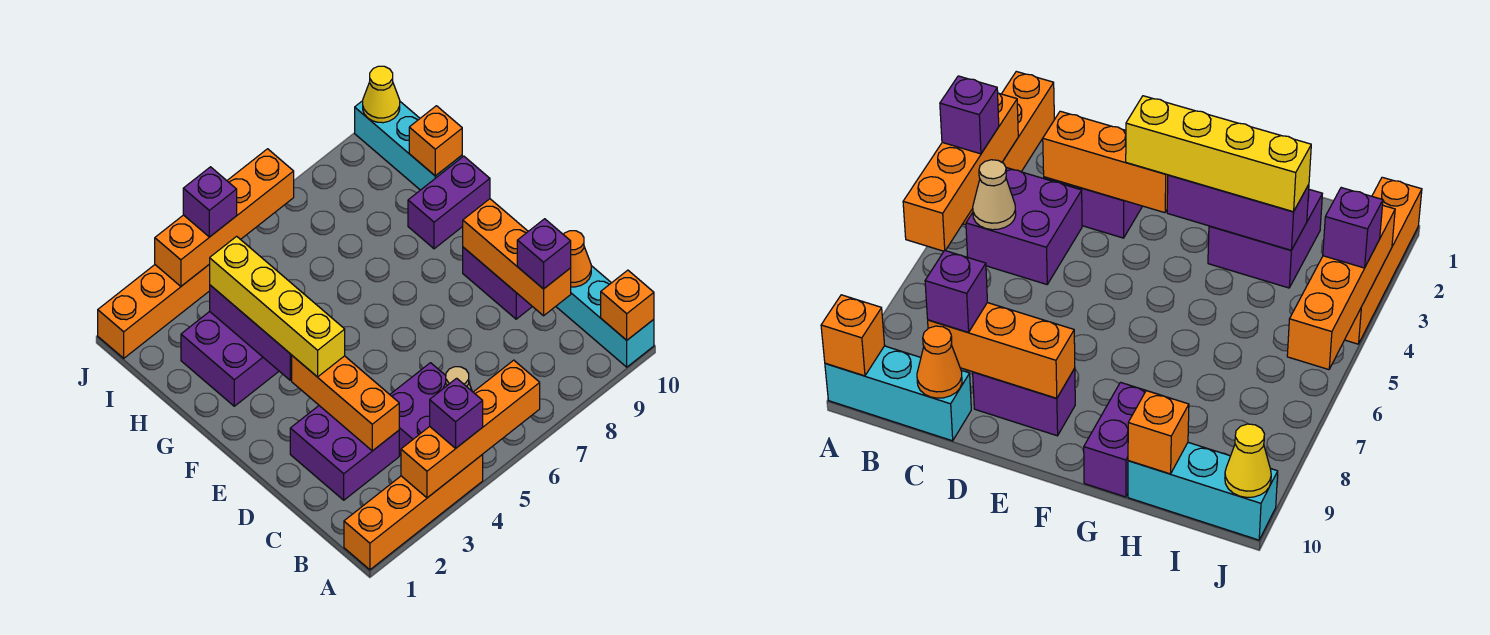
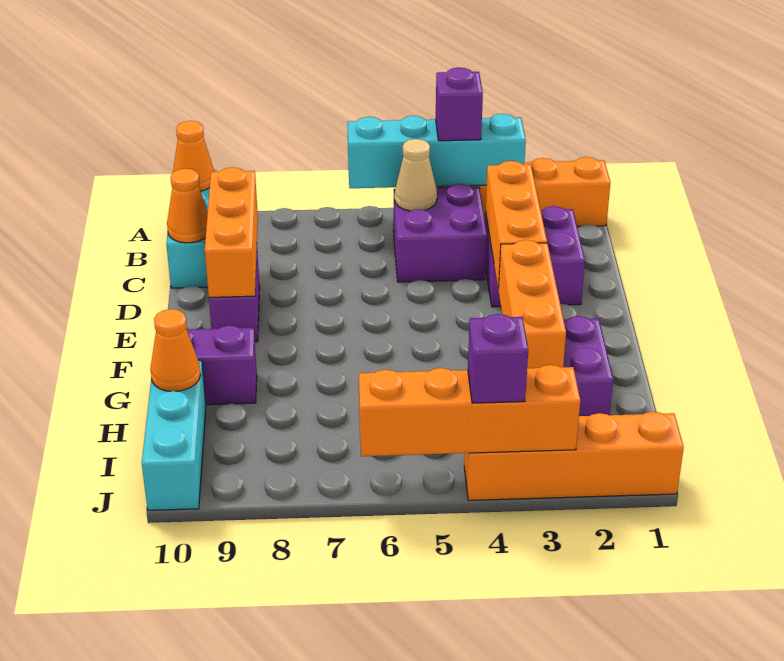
orange brick A3:A6 level 2 -> cyan brick A3:A6 level 2
orange brick A10 level 2 -> orange cone A10 level 2
purple brick C9 level 3 -> none
yellow brick E3:H3 level 3 -> none
purple brick F3:H3 level 2 -> orange brick F3:H3 level 2
orange brick H10 level 2 -> orange cone H10 level 2
yellow cone J10 level 2 -> none

